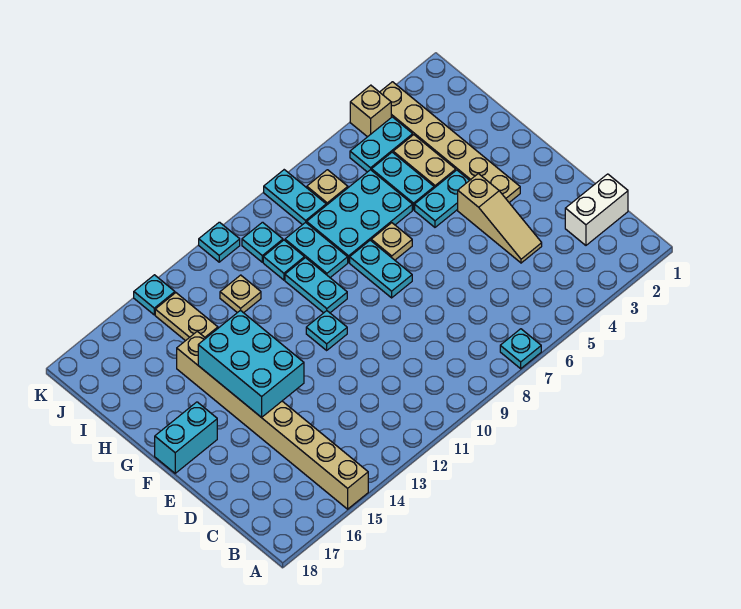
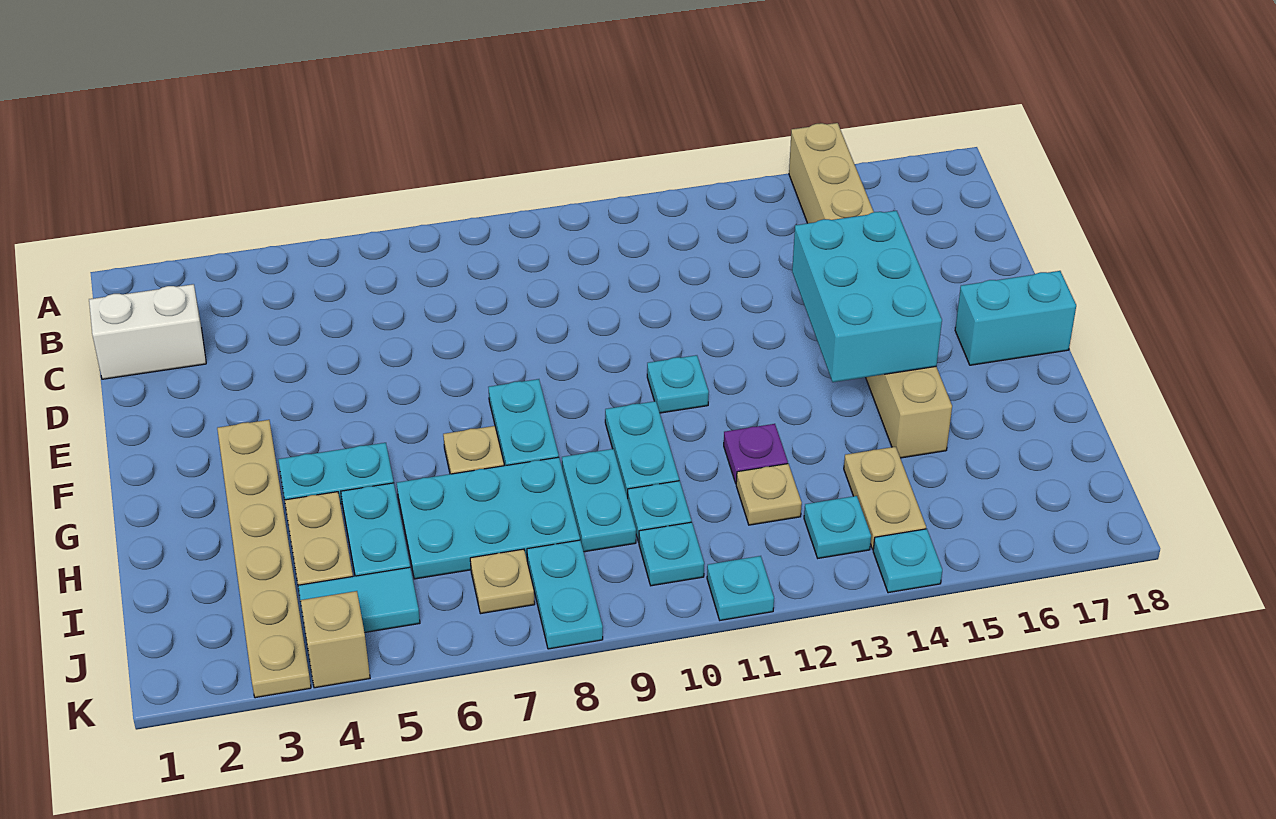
cyan plate A7 level 1 -> cyan plate J13 level 1
tan slope D4:F4 level 1 top F -> none
none -> purple plate H12 level 1
cyan plate J4:J5 level 1 -> cyan tile J4:J5 level 1

